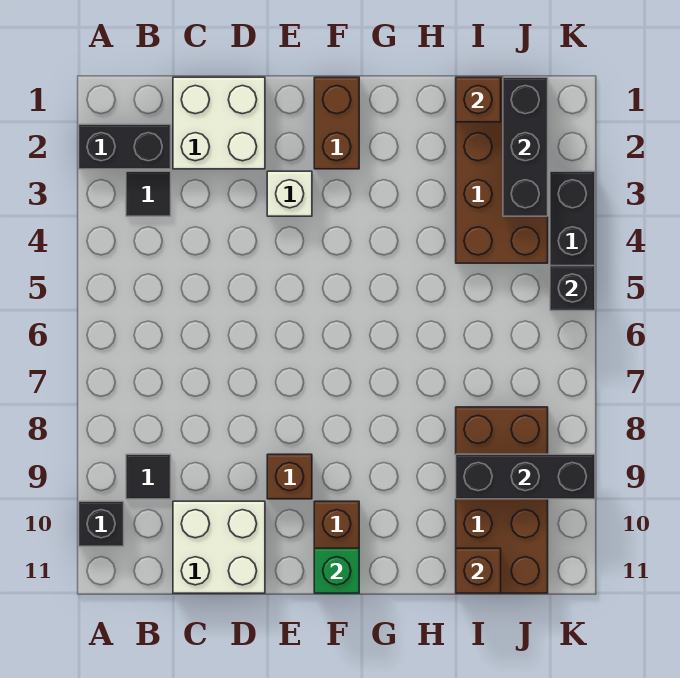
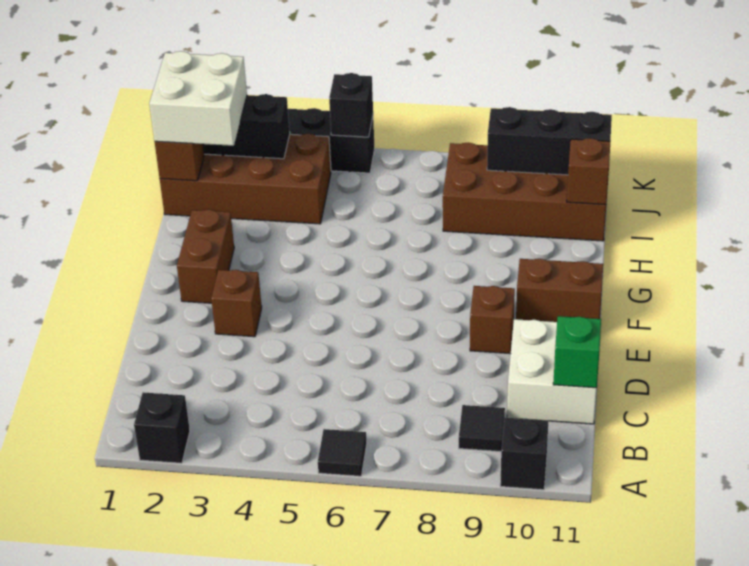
black brick A2:B2 level 1 -> black brick A2 level 1
black tile B3 level 1 -> black tile A6 level 1
white brick C1:D2 level 1 -> white brick I1:J2 level 3
white brick E3 level 1 -> brown brick E3 level 1
brown brick F1:F2 level 1 -> brown brick F2:G2 level 1
green brick F11 level 2 -> green brick C11 level 2
black brick I9:K9 level 2 -> black brick J9:J11 level 2

